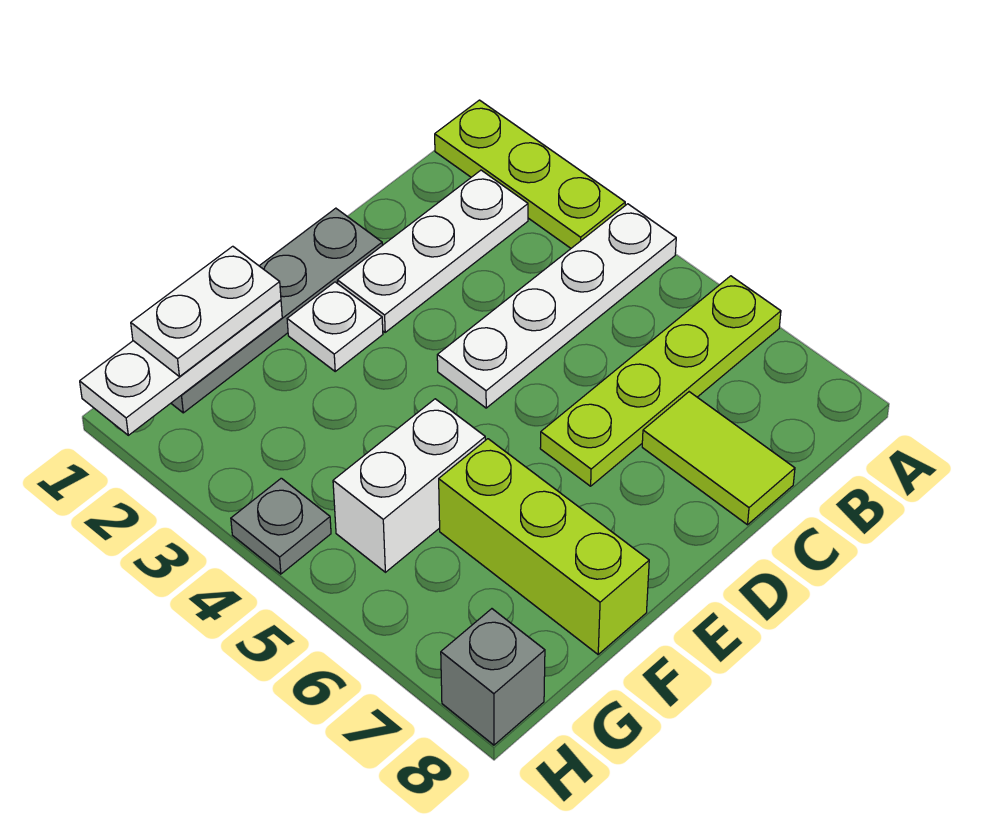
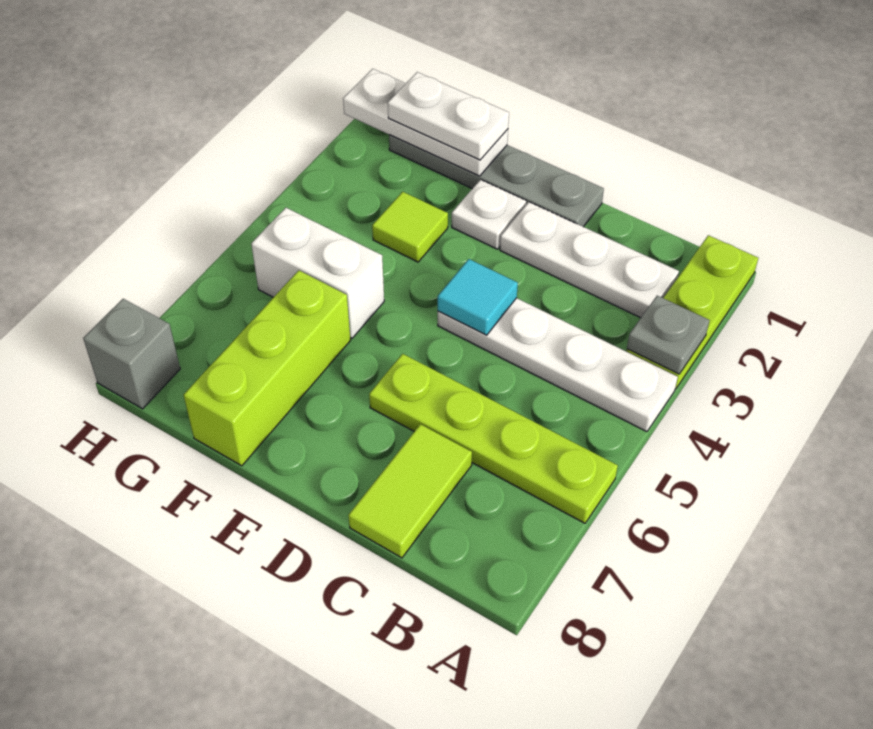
none -> cyan tile D4 level 2
none -> lime tile F3 level 1
grey plate H4 level 1 -> grey plate A3 level 2

